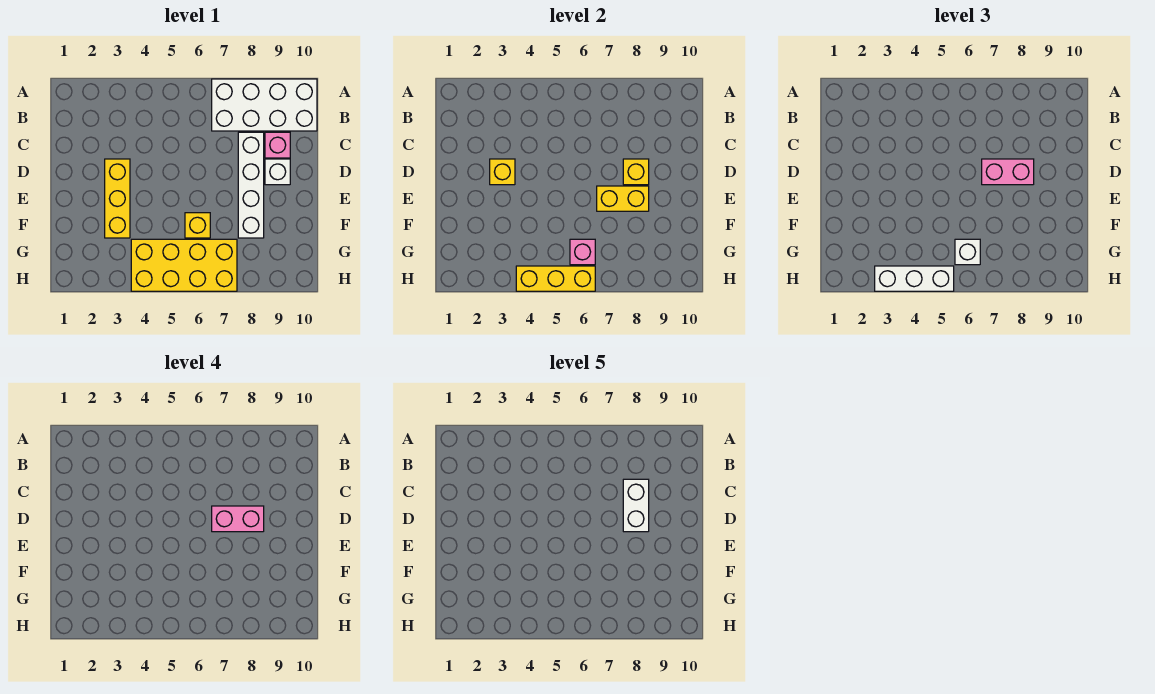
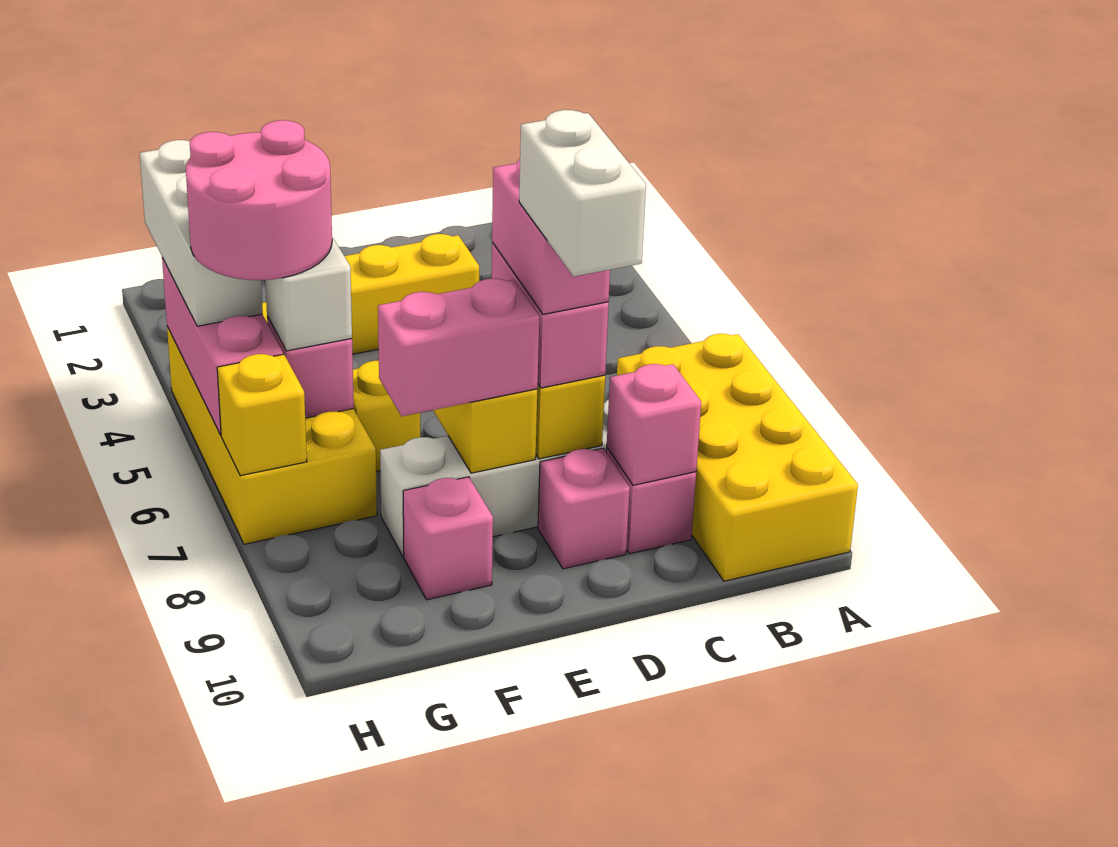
white brick A7:B10 level 1 -> yellow brick A7:B10 level 1
white brick C8:D8 level 5 -> white brick D8:D9 level 5
none -> pink brick C9 level 2
yellow brick D3 level 2 -> yellow brick H7 level 2
white brick D9 level 1 -> pink brick D9 level 1
none -> pink brick E8:F8 level 3
none -> pink brick F9 level 1
none -> pink round brick G5:H6 level 4
yellow brick H4:H6 level 2 -> pink brick H4:H6 level 2

